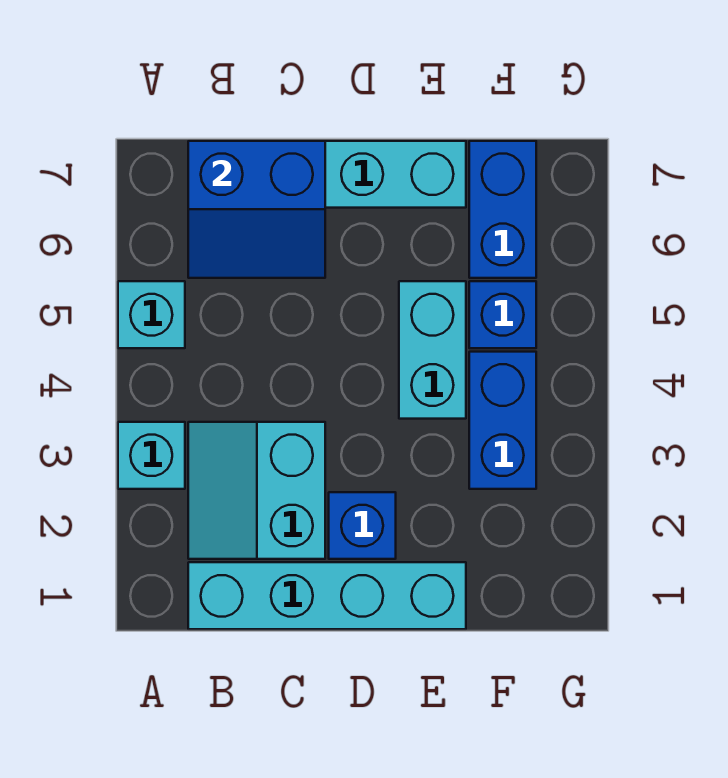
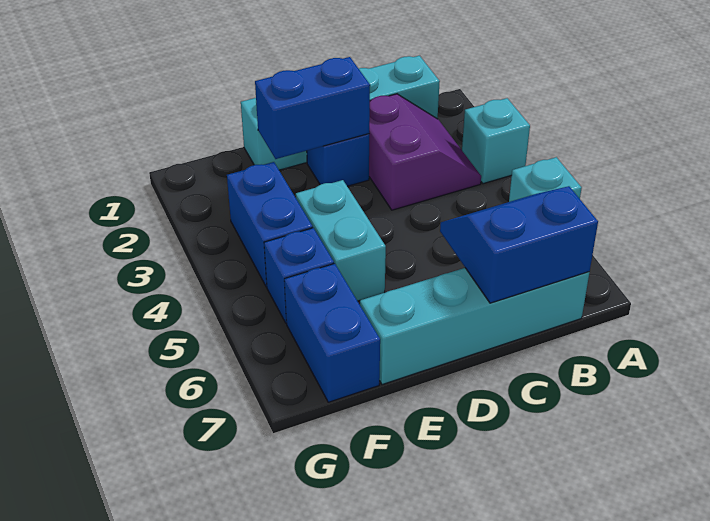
cyan slope B2:C3 level 1 top C -> purple slope B2:C3 level 1 top C
none -> blue brick D2:E2 level 2

